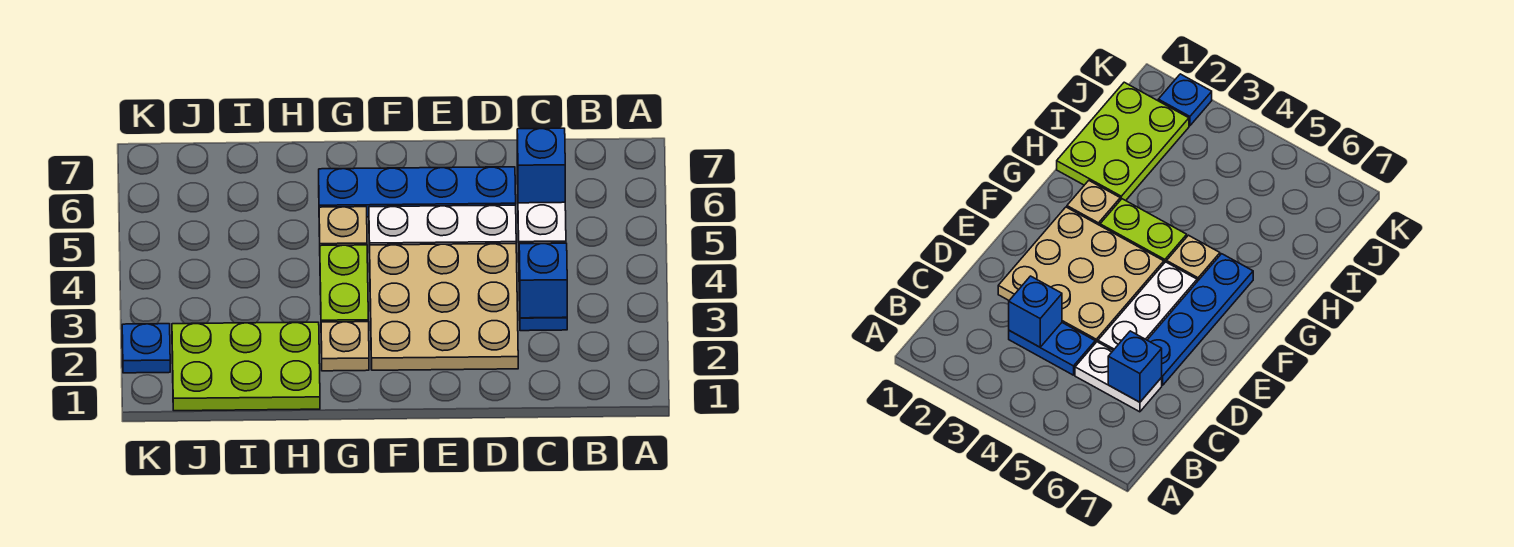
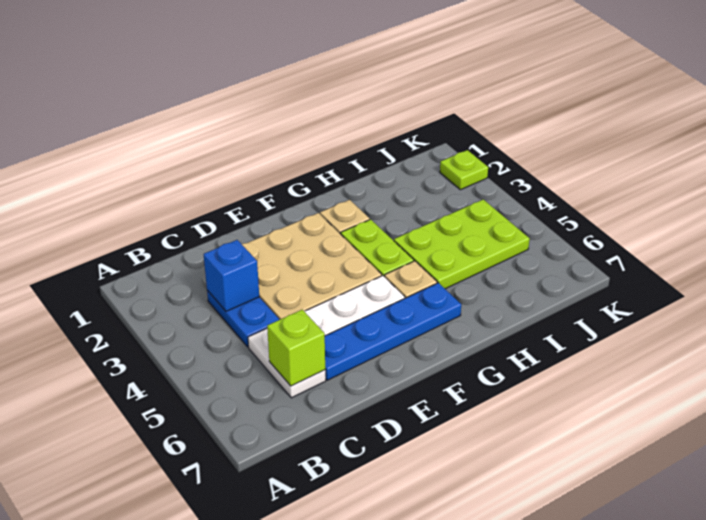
blue brick C6 level 2 -> lime brick C6 level 2
lime plate H1:J2 level 1 -> lime plate H4:J5 level 1
blue plate K2 level 1 -> lime plate K2 level 1

